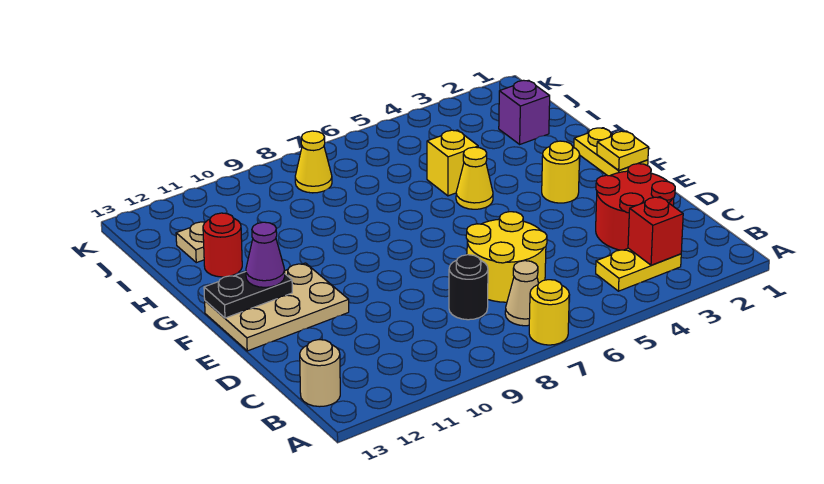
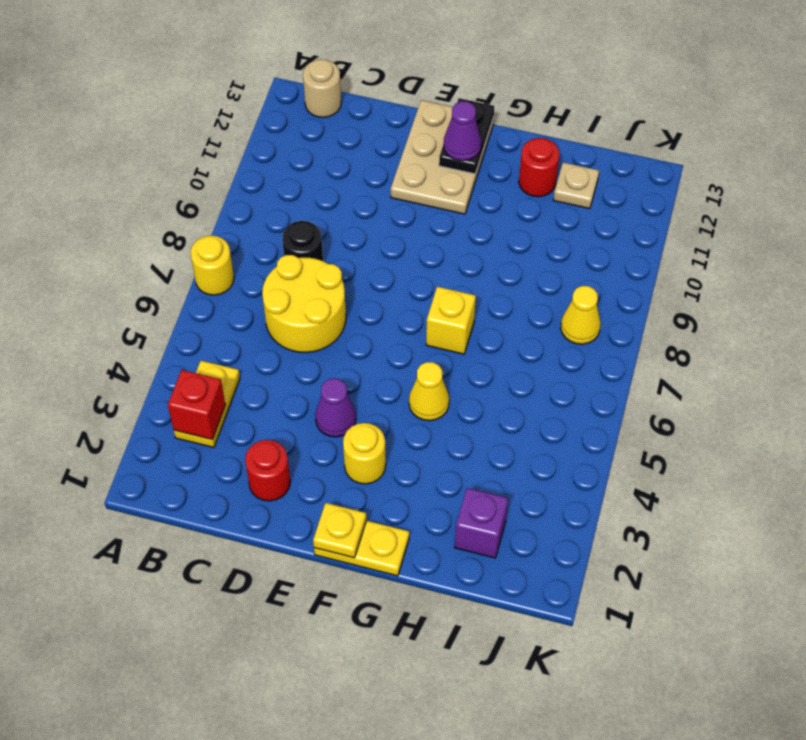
tan cone B7 level 1 -> none
red round brick C2:D3 level 1 -> red round brick D2 level 1
none -> purple cone E4 level 1
yellow brick H5 level 1 -> yellow brick G7 level 1

